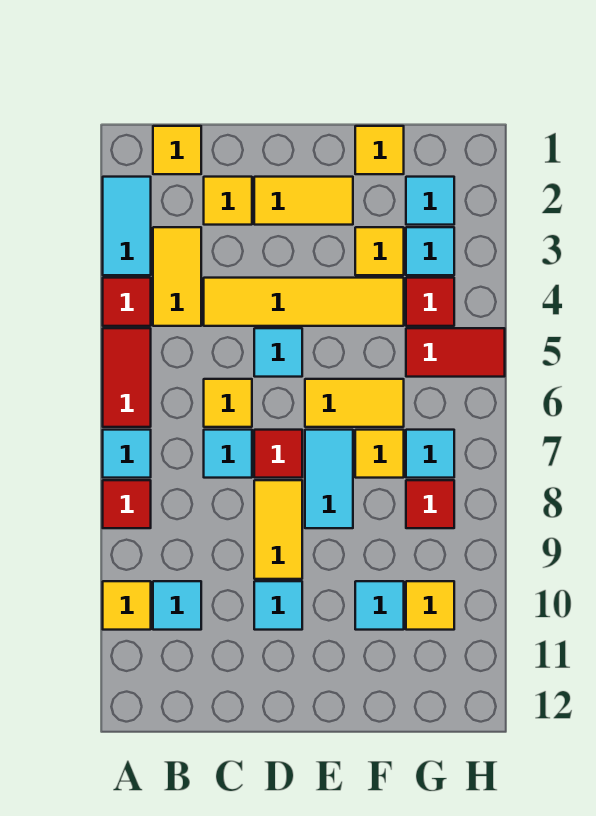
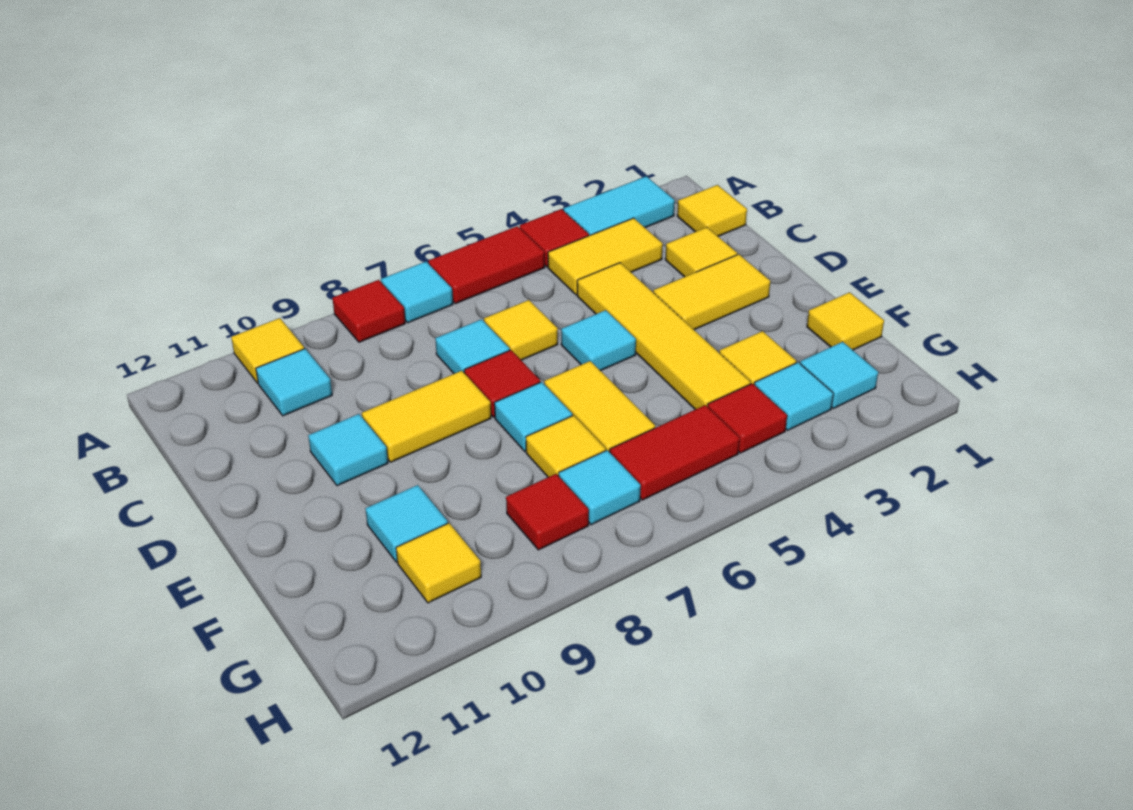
yellow tile D2:E2 level 1 -> yellow tile D2:D3 level 1
cyan tile E7:E8 level 1 -> cyan tile E7 level 1
red tile G5:H5 level 1 -> red tile G5:G6 level 1

